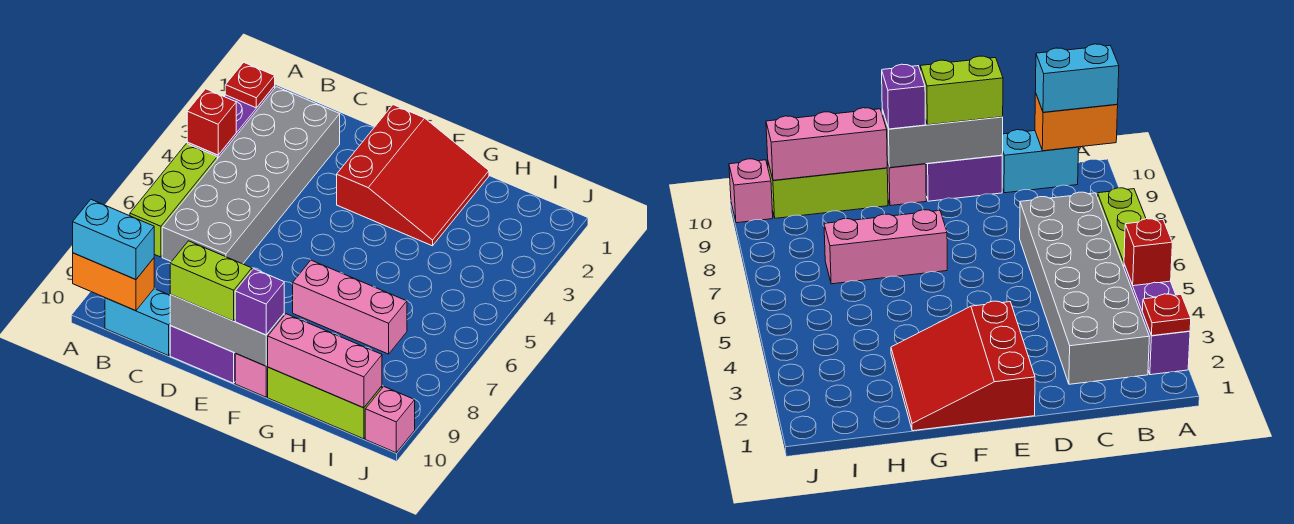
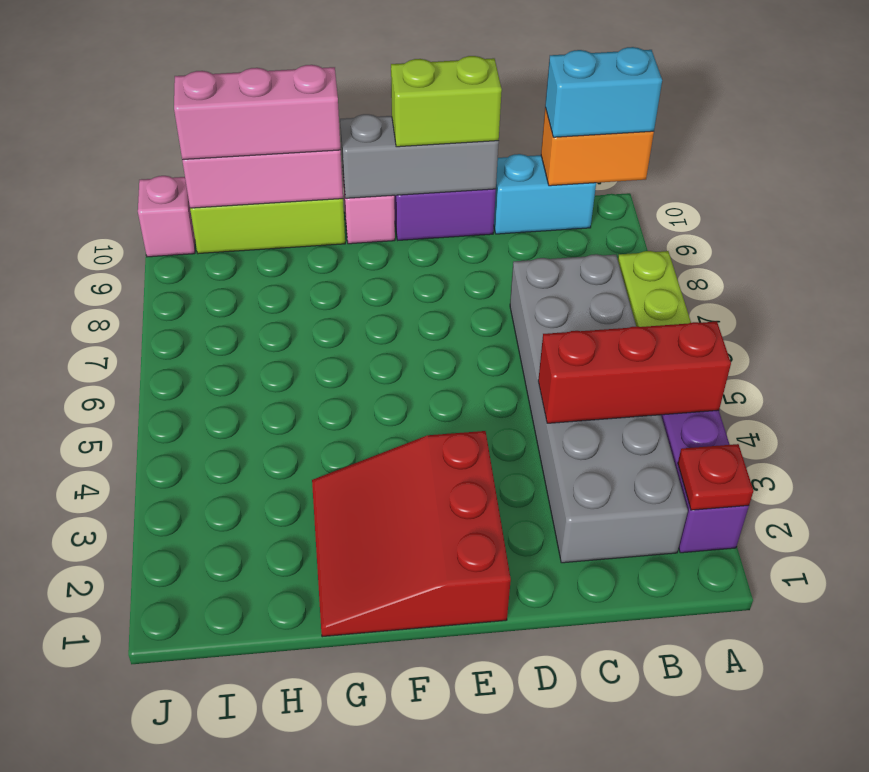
red brick A4 level 2 -> red brick A4:C4 level 2
pink brick F7:H7 level 1 -> pink brick G10:I10 level 3
purple brick F10 level 3 -> none

